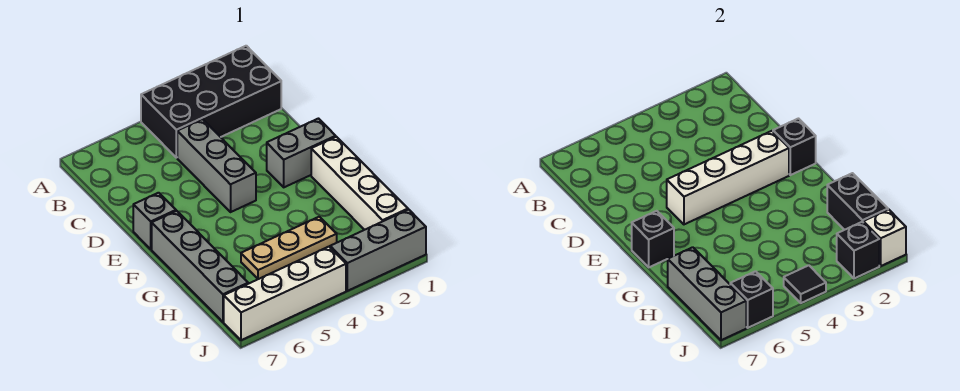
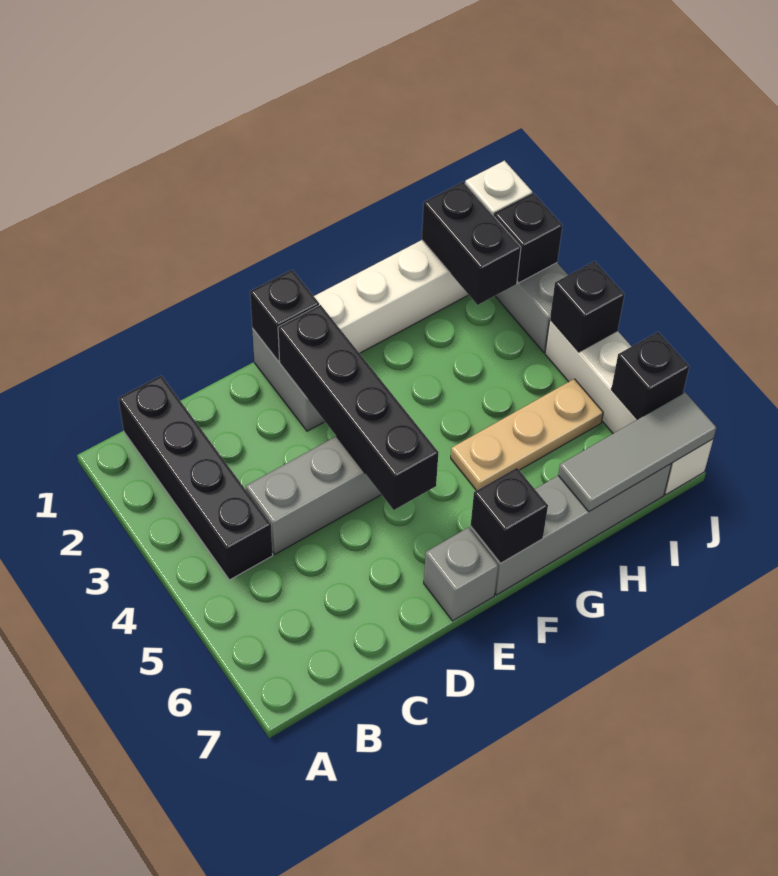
black brick A1:B4 level 1 -> black brick B1:B4 level 1
white brick E2:E5 level 2 -> black brick E2:E5 level 2
black brick H1:I1 level 2 -> black brick I1:I2 level 2
tan plate H3:H5 level 1 -> tan plate G5:I5 level 1
grey brick H7:J7 level 2 -> grey tile H7:J7 level 2
black tile J4 level 2 -> black brick J4 level 2

